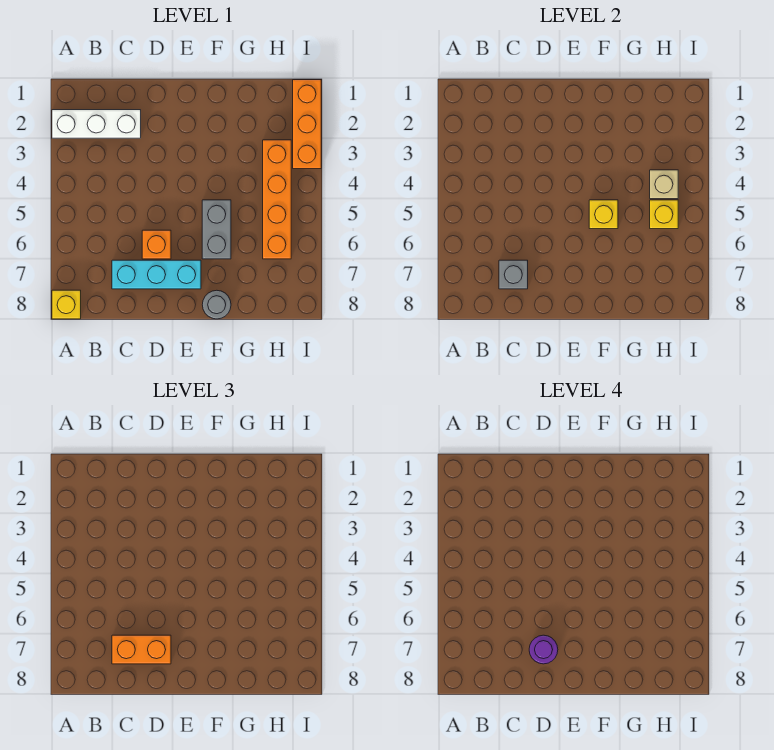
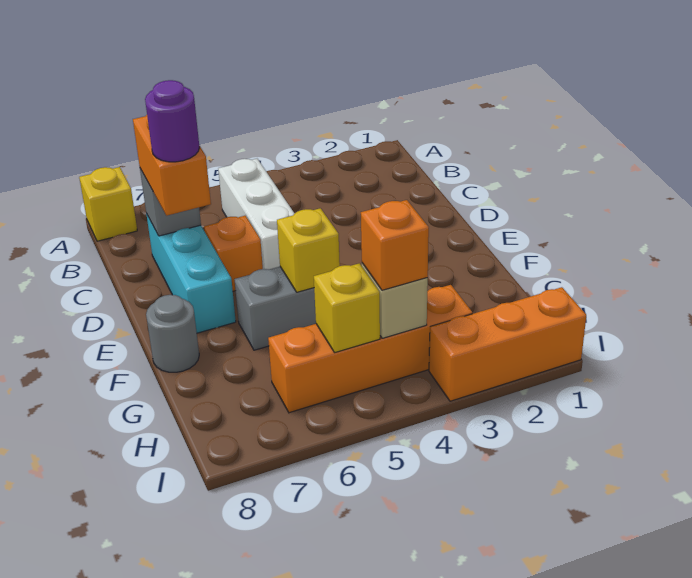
white brick A2:C2 level 1 -> white brick B5:D5 level 1
none -> orange brick H4 level 3

